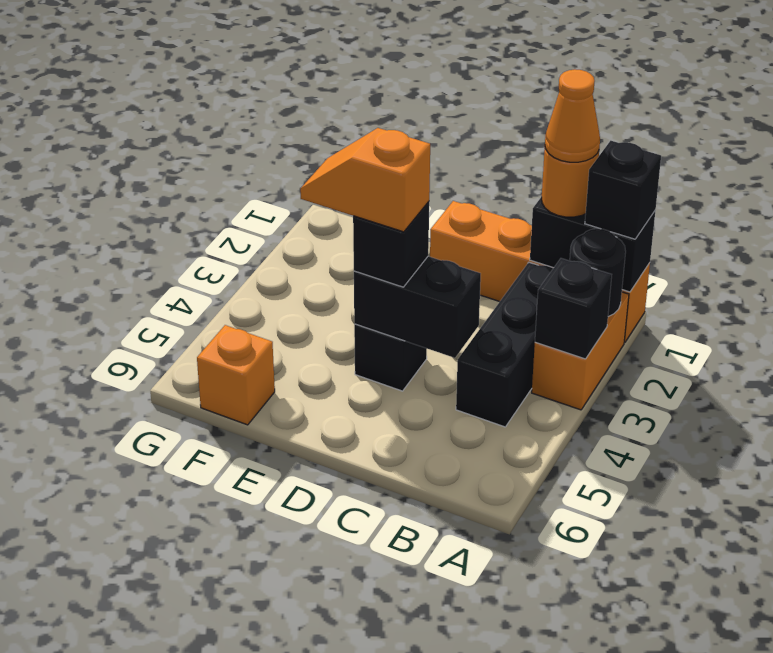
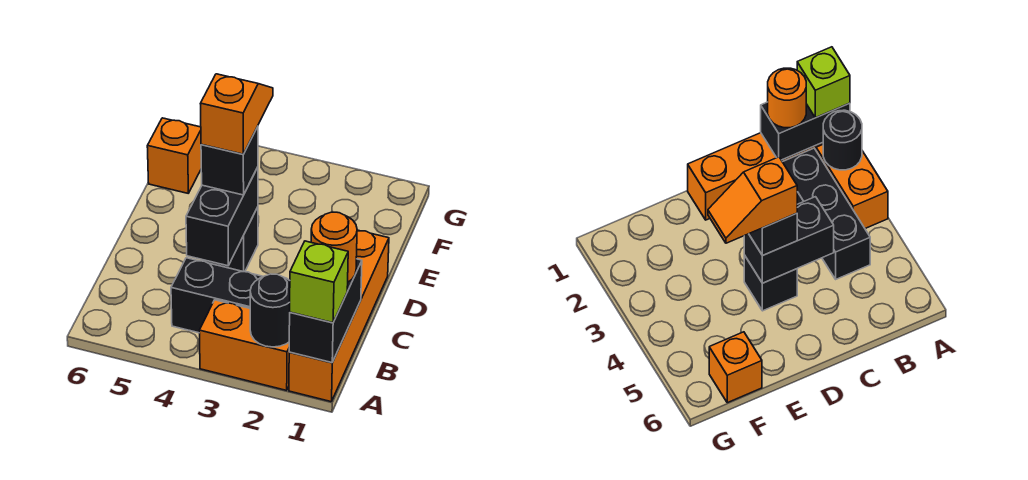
black brick A1 level 3 -> lime brick A1 level 3
black brick A3 level 2 -> none
orange cone B1 level 4 -> none

